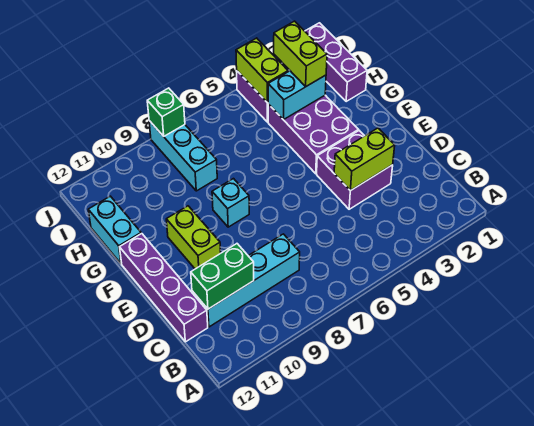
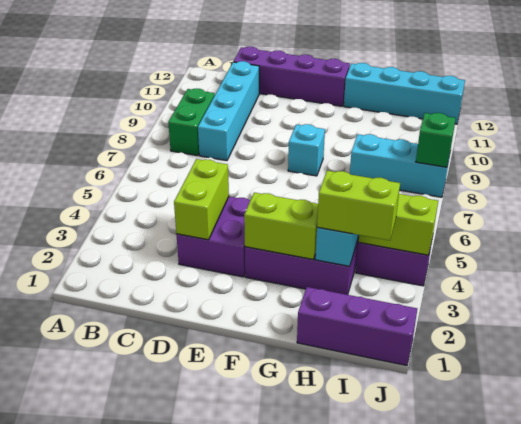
green brick C10:C11 level 2 -> green brick B8:B9 level 1
lime brick E10:F10 level 1 -> lime brick F3:G3 level 2
cyan brick G12:H12 level 1 -> cyan brick G12:J12 level 1

